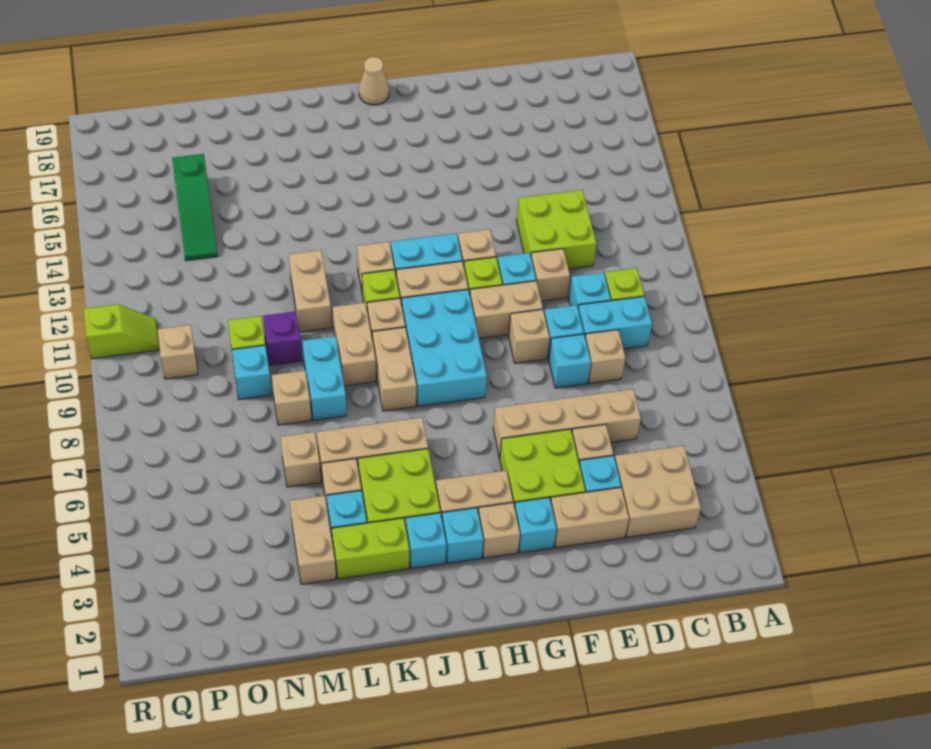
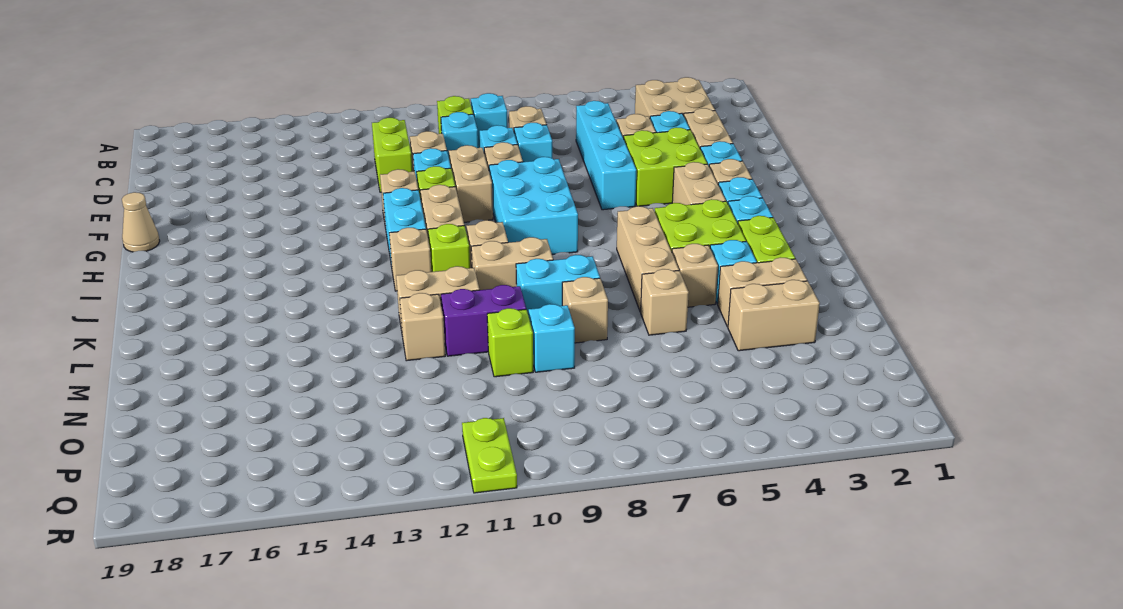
cyan brick C9:D9 level 1 -> cyan brick C9 level 1
tan brick D6:G6 level 1 -> cyan brick D6:G6 level 1
lime brick D12:E13 level 1 -> lime brick D12:E12 level 1
cyan brick H8:I10 level 1 -> cyan brick G8:I9 level 1
tan cone I19 level 1 -> tan cone G19 level 1
tan brick J8:J9 level 1 -> tan brick N3:N4 level 1
purple brick M10 level 1 -> purple brick M10:M11 level 1
green slope O14:O16 level 1 top 16 -> none
tan brick P10 level 1 -> tan brick M12 level 1
lime slope Q11:R11 level 1 top R -> lime plate Q11:R11 level 1

